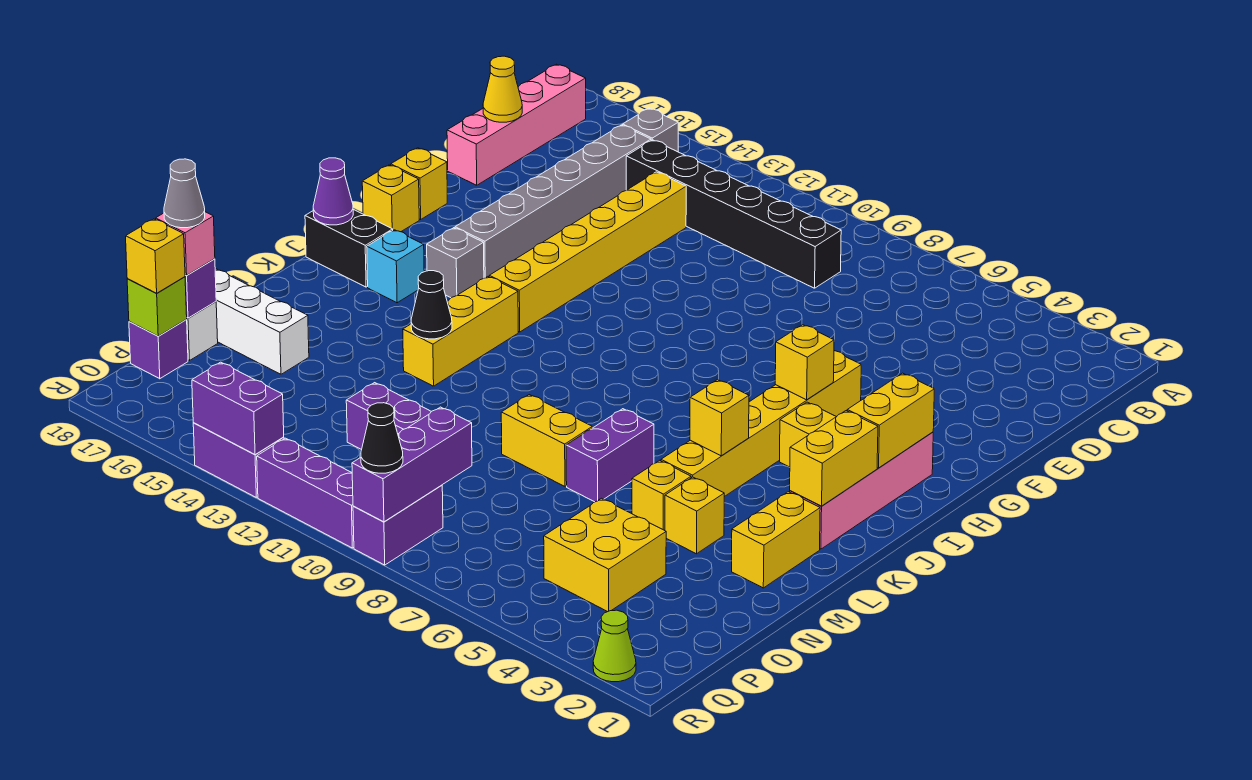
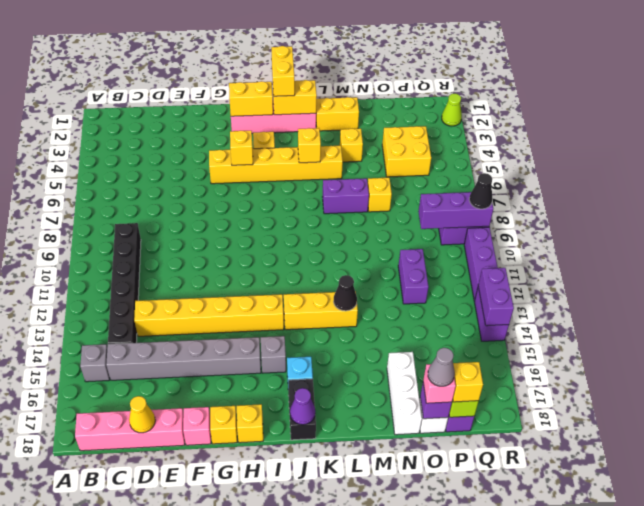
none -> pink brick F18 level 1
yellow brick M5 level 1 -> yellow brick N7 level 1
yellow brick M8:M9 level 1 -> yellow brick J1:J2 level 3

